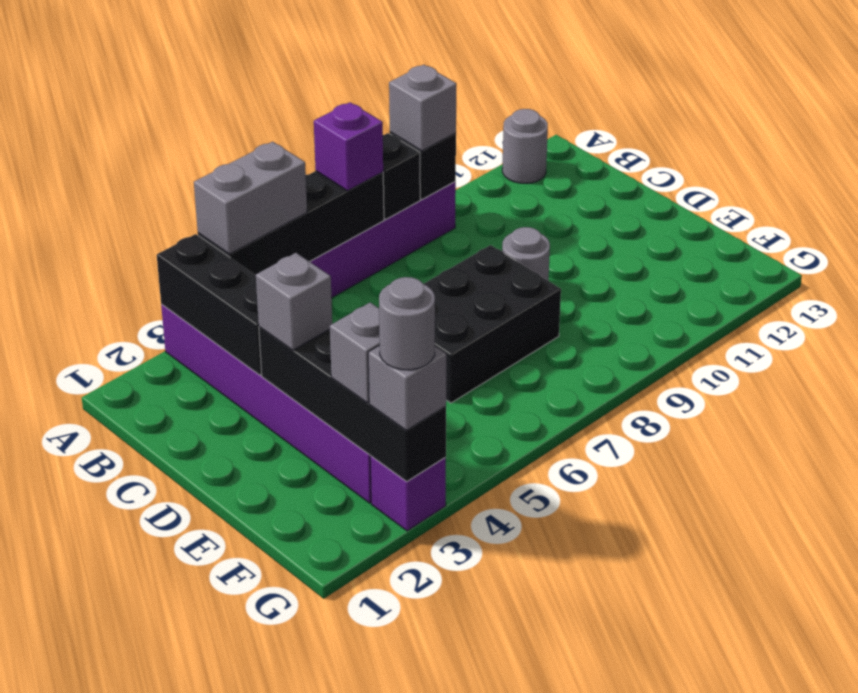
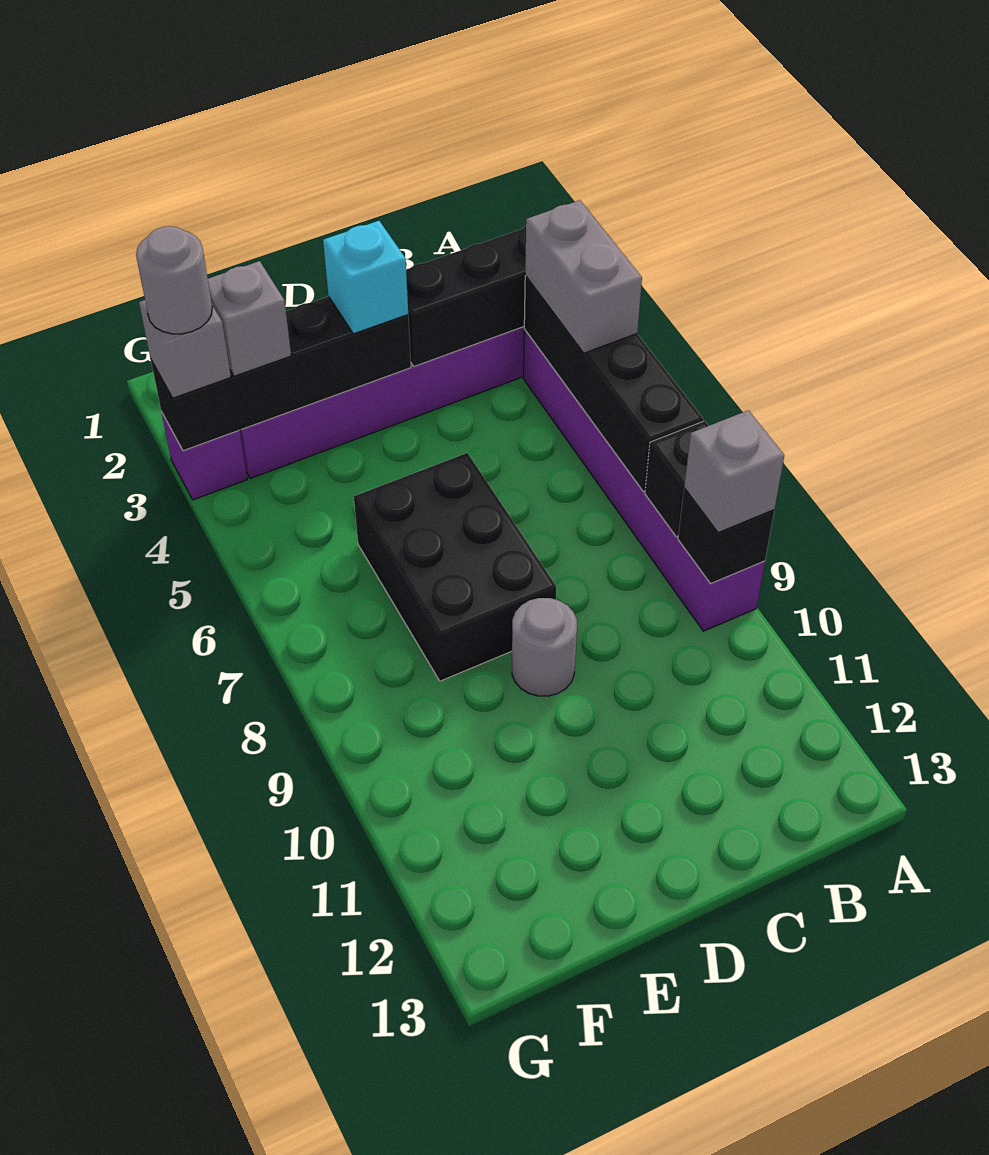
purple brick A7 level 3 -> none
grey round brick A12 level 1 -> none
grey brick D3 level 3 -> cyan brick D3 level 3

